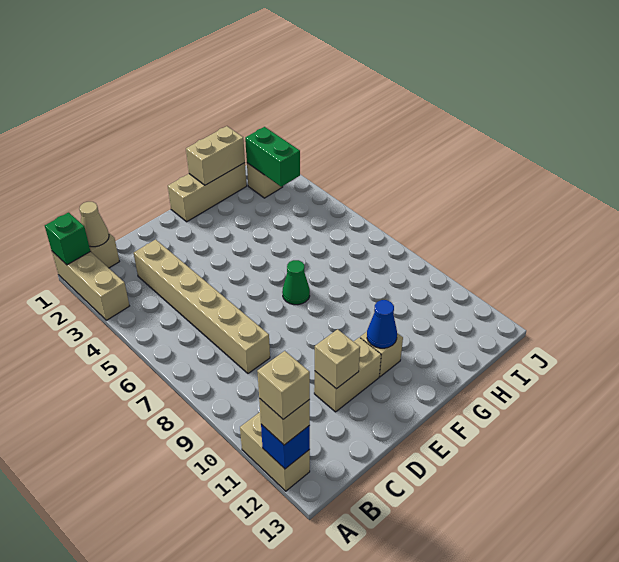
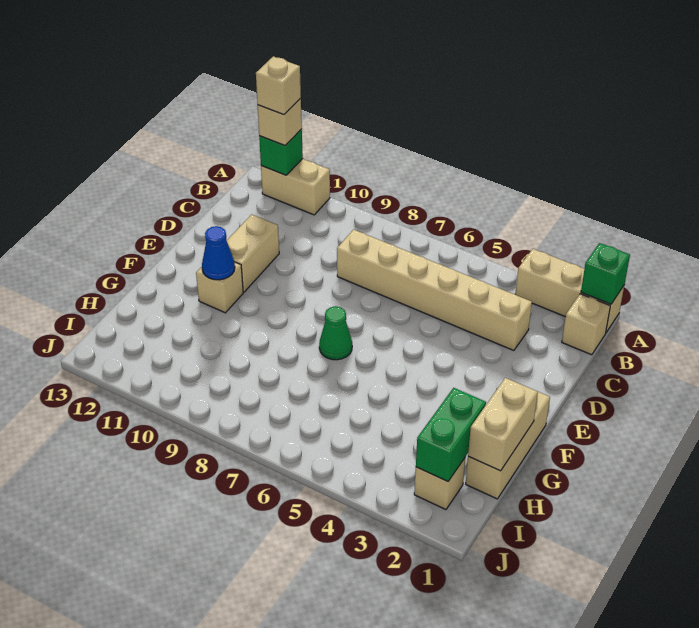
blue brick A12 level 2 -> green brick A12 level 2
tan cone B1 level 2 -> none
tan brick D11 level 2 -> none
green brick I2:I3 level 2 -> green brick H2:I2 level 2

